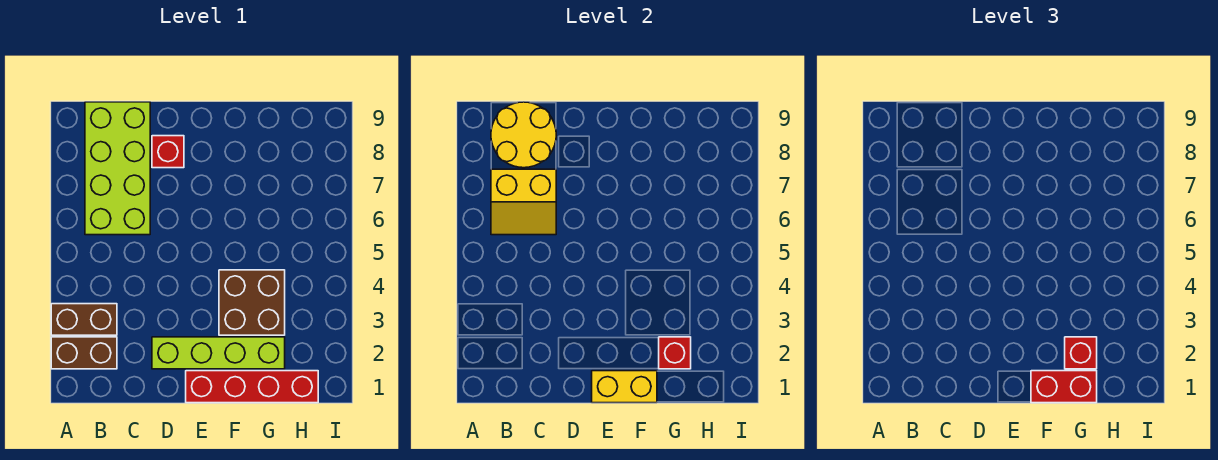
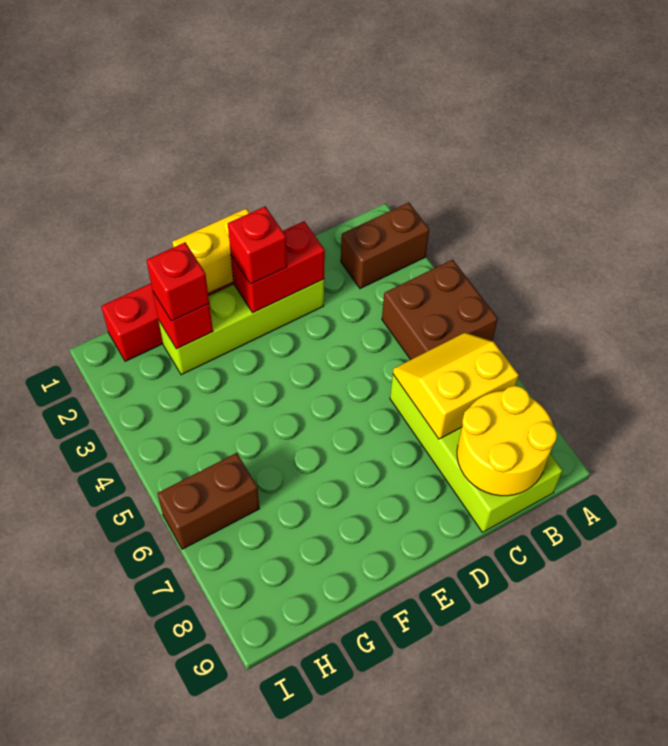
brown brick A3:B3 level 1 -> brown brick H6:I6 level 1
red brick D8 level 1 -> red brick E2 level 3
red brick F1:G1 level 3 -> red brick D2:E2 level 2
brown brick F3:G4 level 1 -> brown brick A4:B5 level 1

